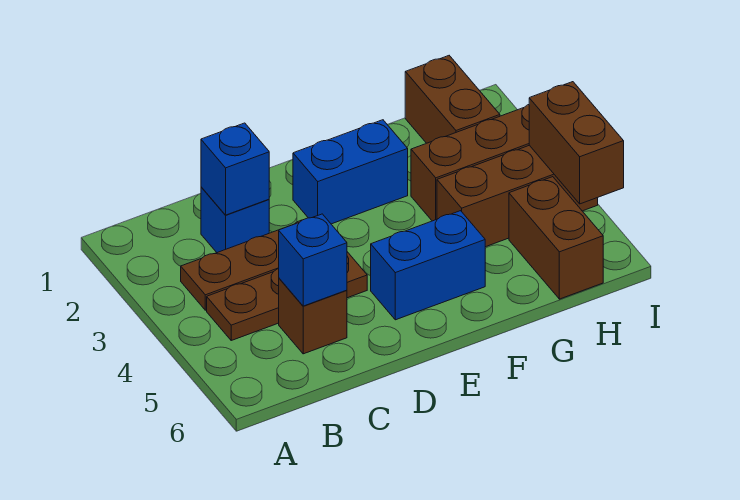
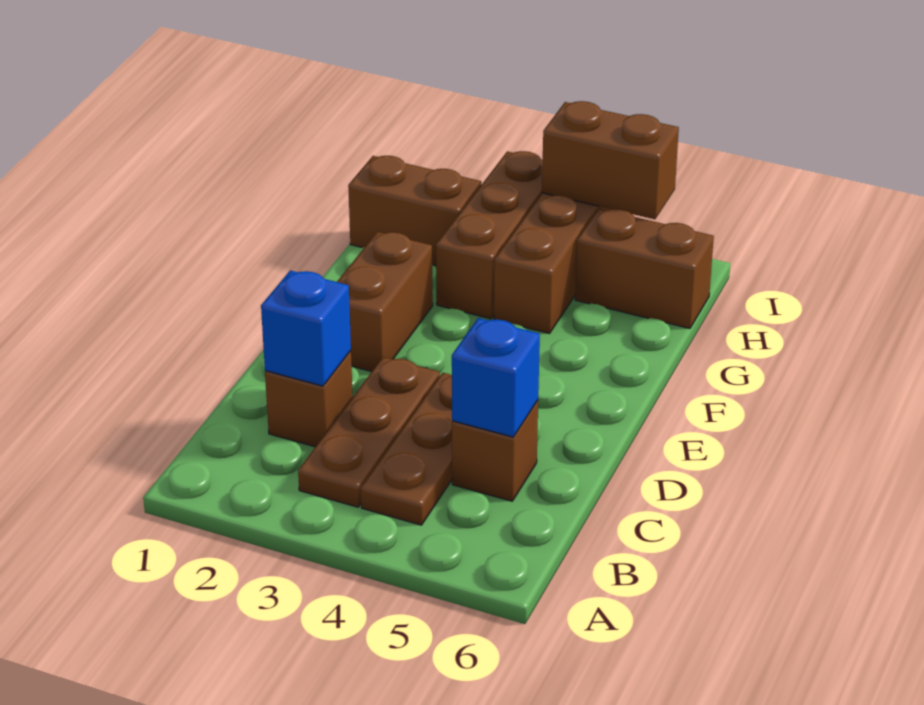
blue brick C2 level 1 -> brown brick C2 level 1
blue brick E2:F2 level 1 -> brown brick E2:F2 level 1
blue brick E5:F5 level 1 -> none

